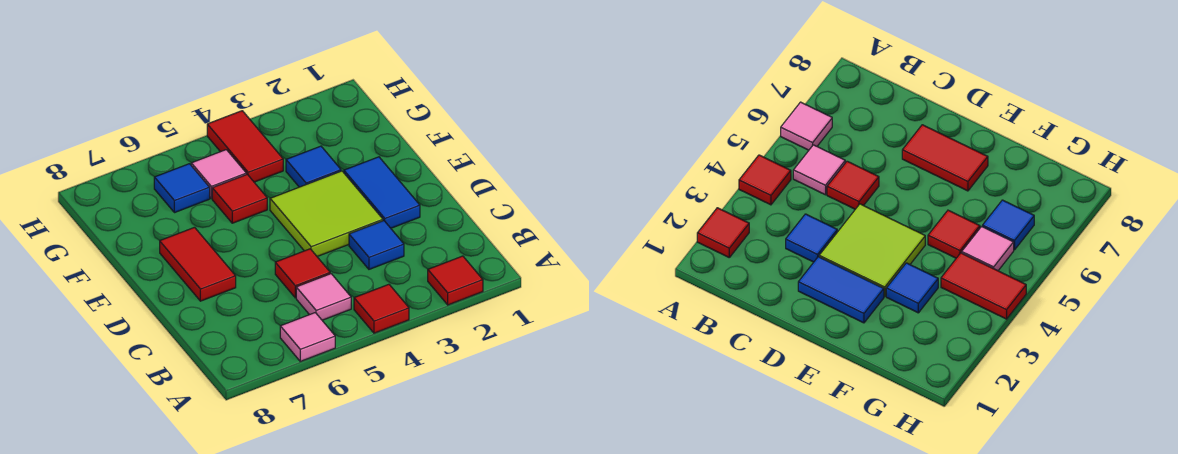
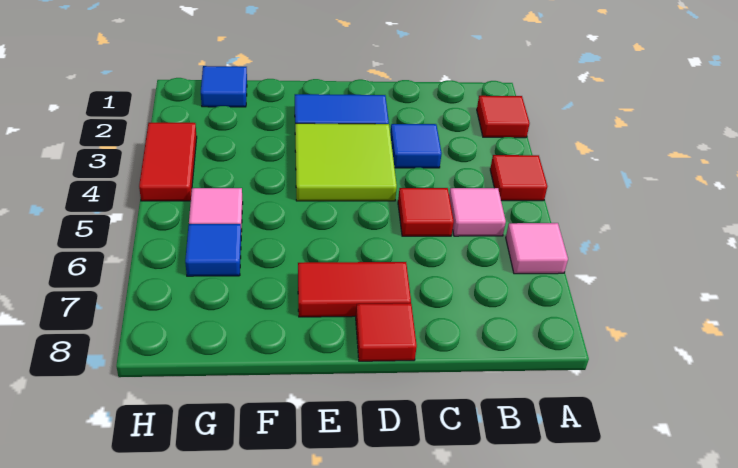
blue tile F3 level 1 -> blue tile G1 level 1
red tile F5 level 1 -> red tile D8 level 1
red tile G4:H4 level 1 -> red tile H3:H4 level 1

